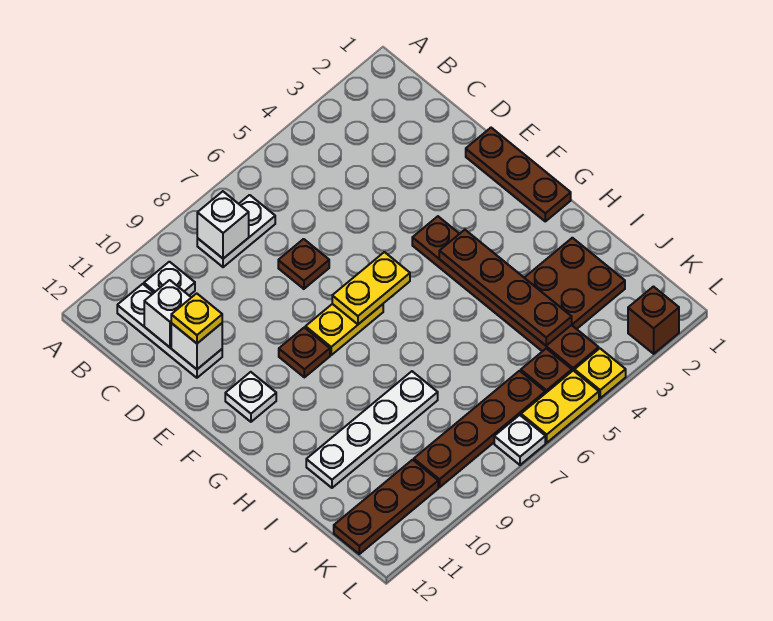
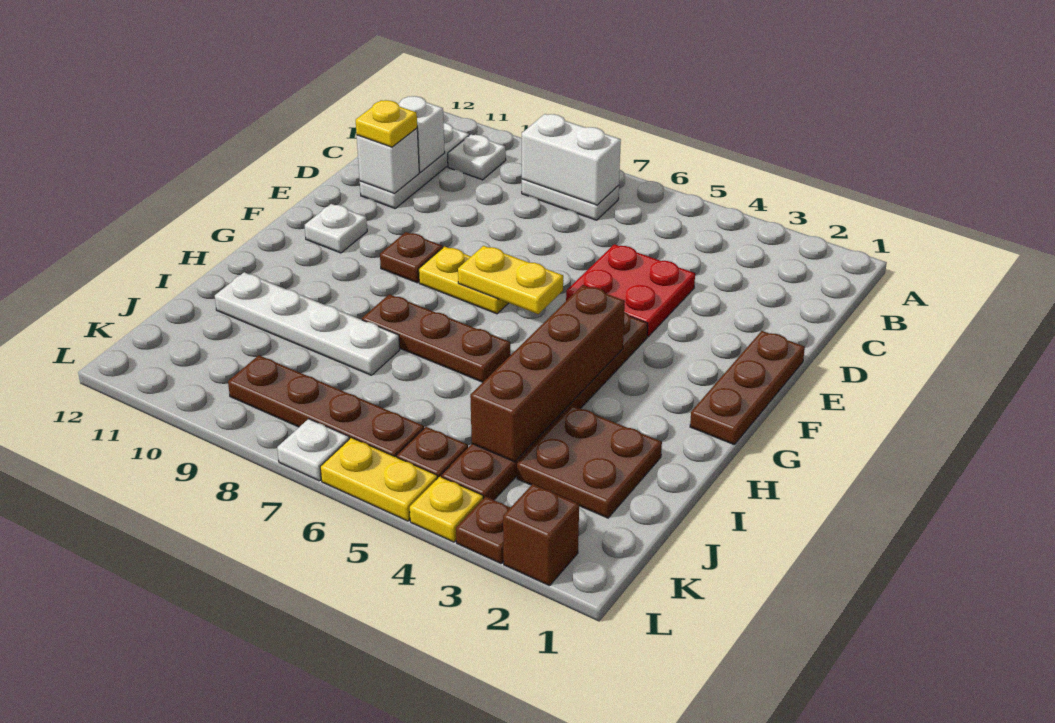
white brick B8 level 2 -> white brick B7:B8 level 2
none -> red plate D4:E5 level 1
brown plate D7 level 1 -> brown plate L3 level 1
brown plate G4:J4 level 2 -> brown brick G4:J4 level 2
brown plate K10:K12 level 1 -> brown plate H6:H8 level 1

